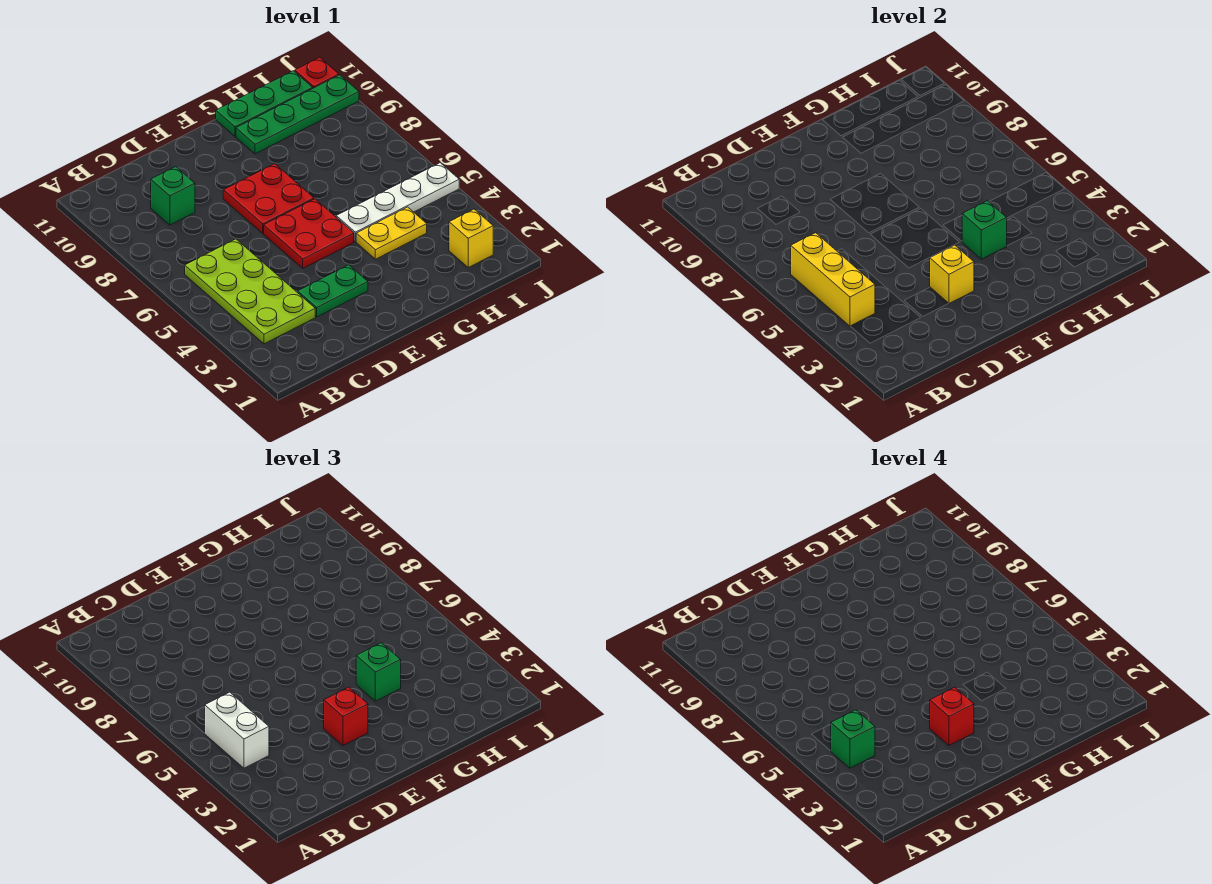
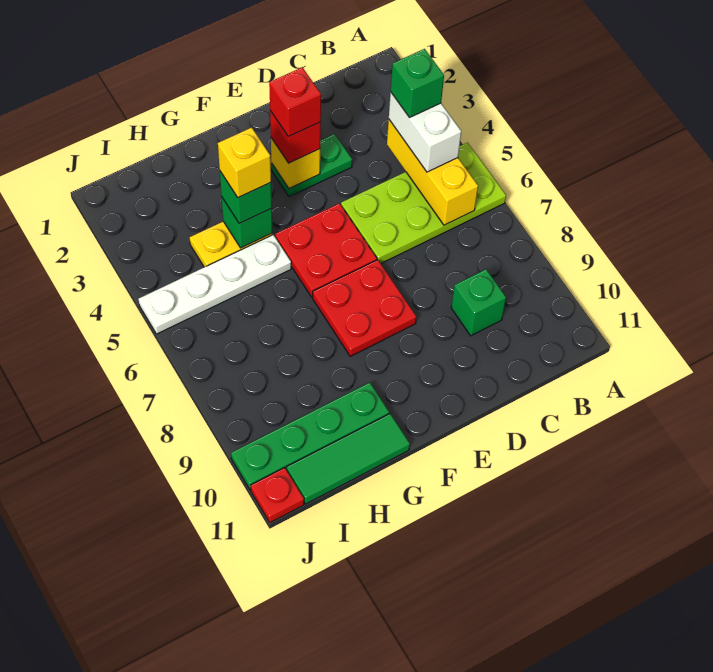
lime plate B3:C6 level 1 -> lime plate A5:D6 level 1
green plate G11:I11 level 1 -> green tile G11:I11 level 1
yellow brick I2 level 1 -> yellow brick G4 level 4

